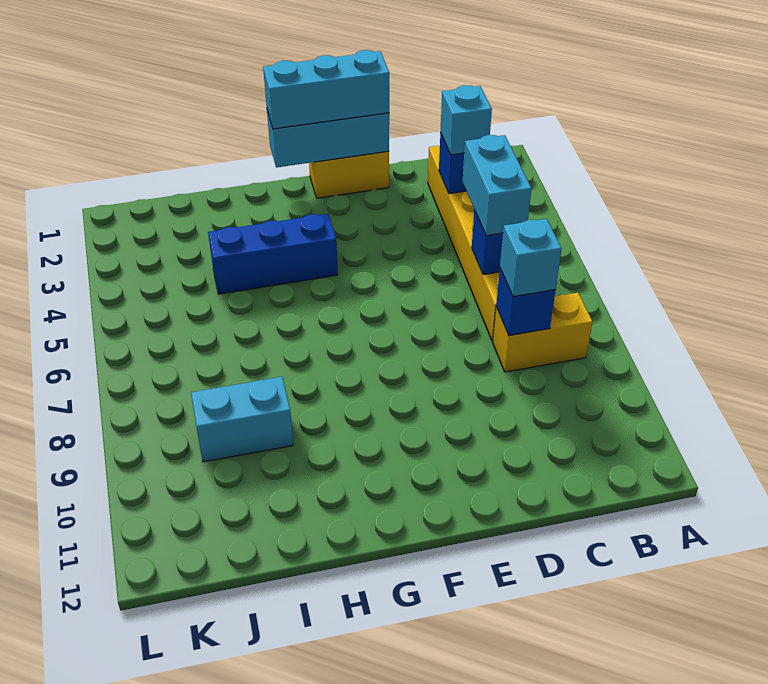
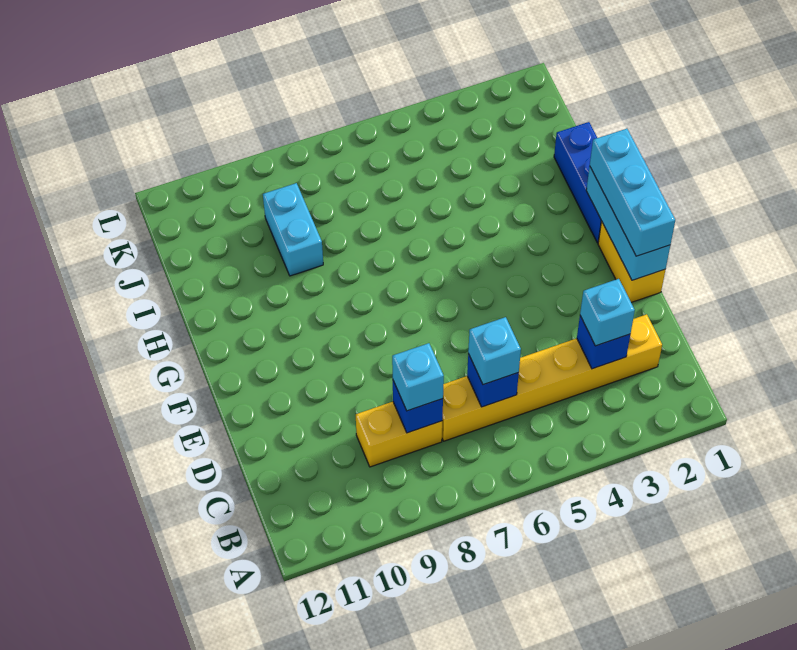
yellow brick B8:C8 level 1 -> yellow brick C8:C9 level 1
cyan brick C5:C6 level 3 -> cyan brick C6 level 3
blue brick G4:I4 level 1 -> blue brick G1:I1 level 1

